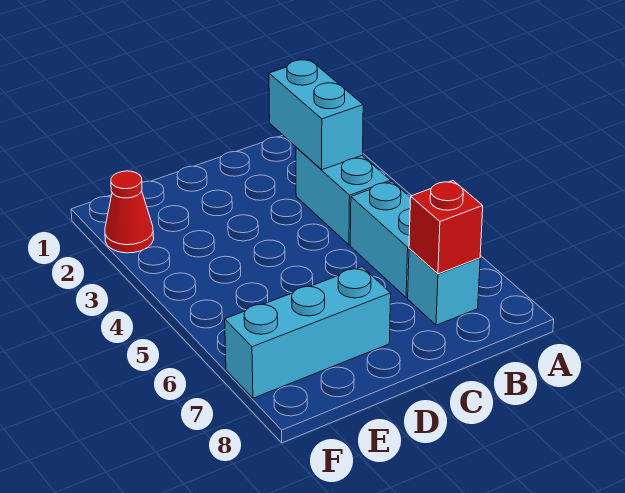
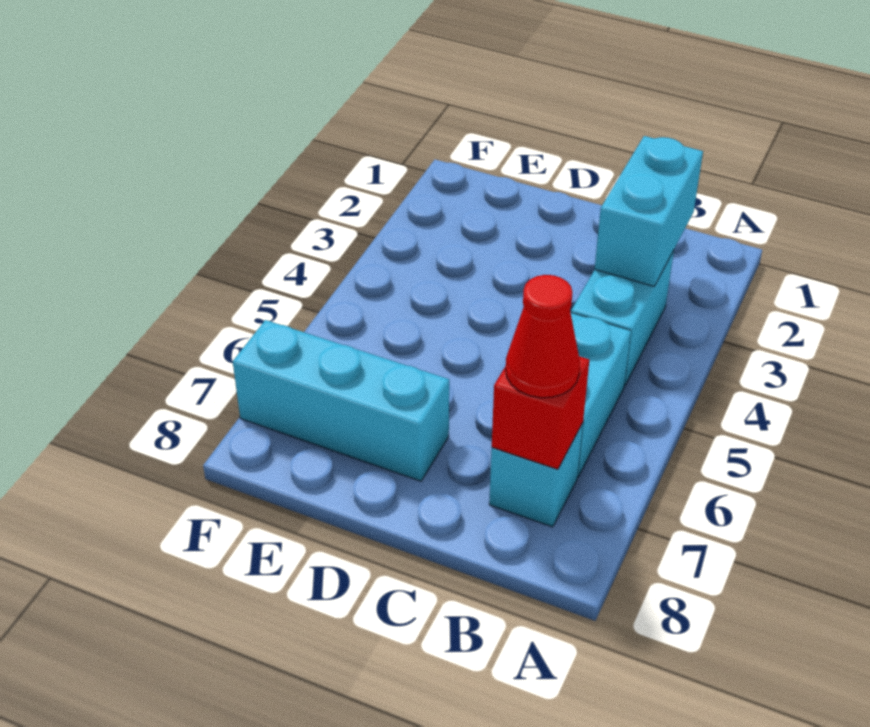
red cone F2 level 1 -> red cone B7 level 3

